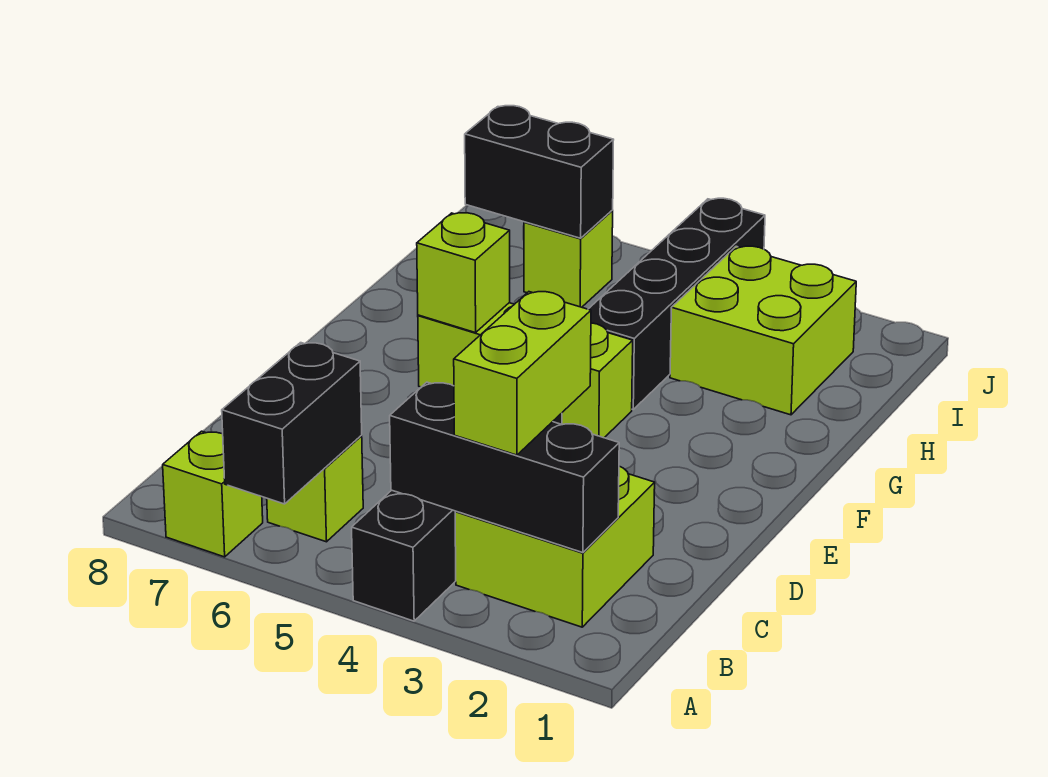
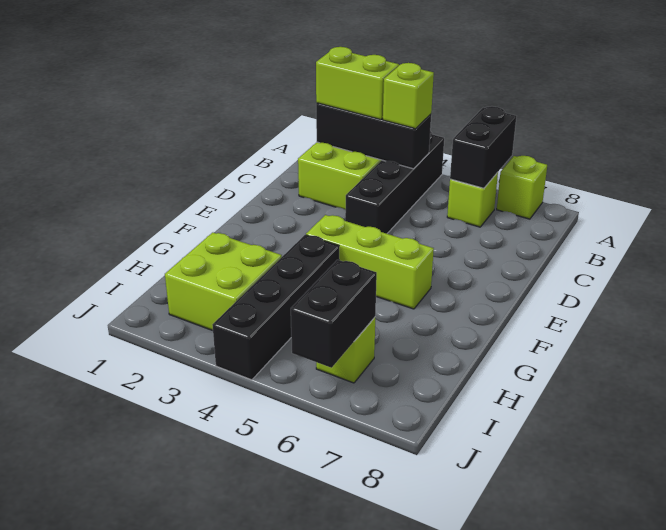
lime brick B3:C3 level 3 -> lime brick B2:B3 level 3
lime brick F6 level 2 -> lime brick B4 level 3
black brick I6:I7 level 2 -> black brick I6:J6 level 2

